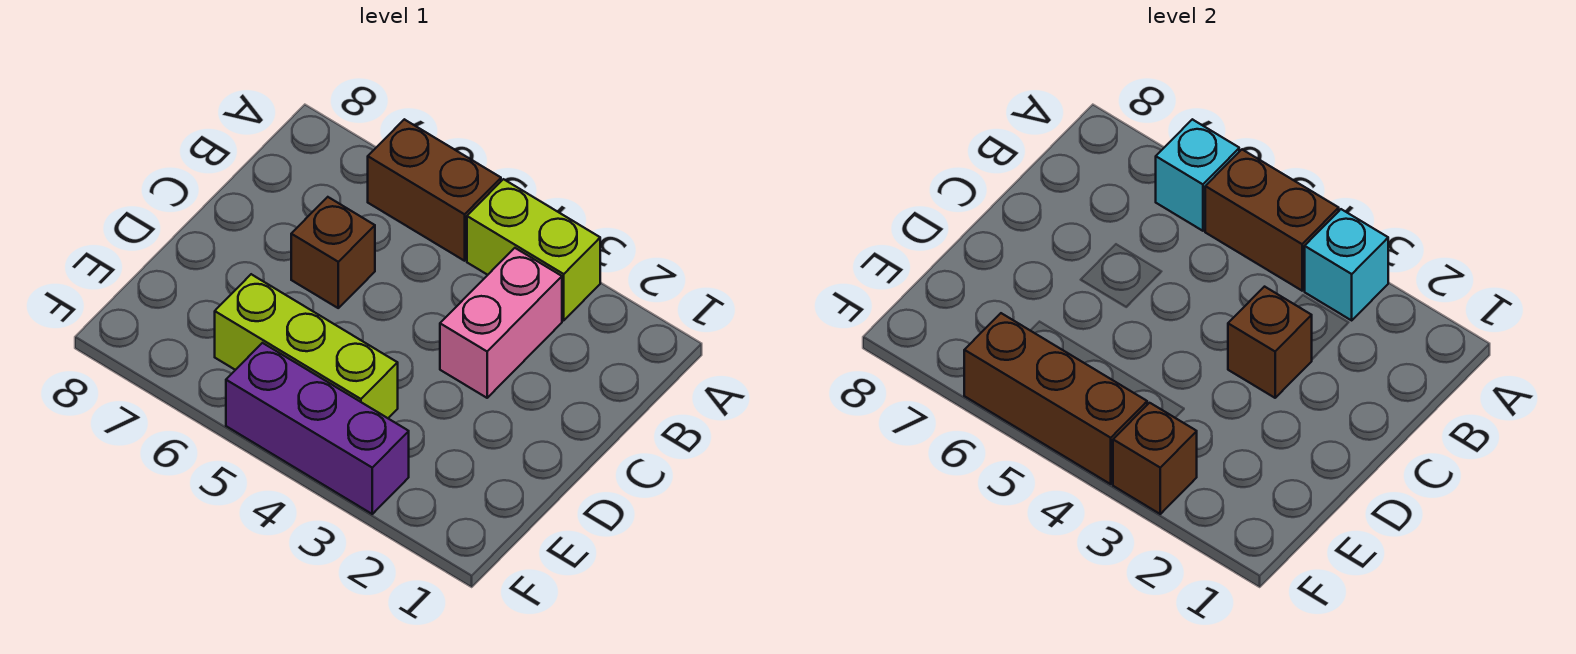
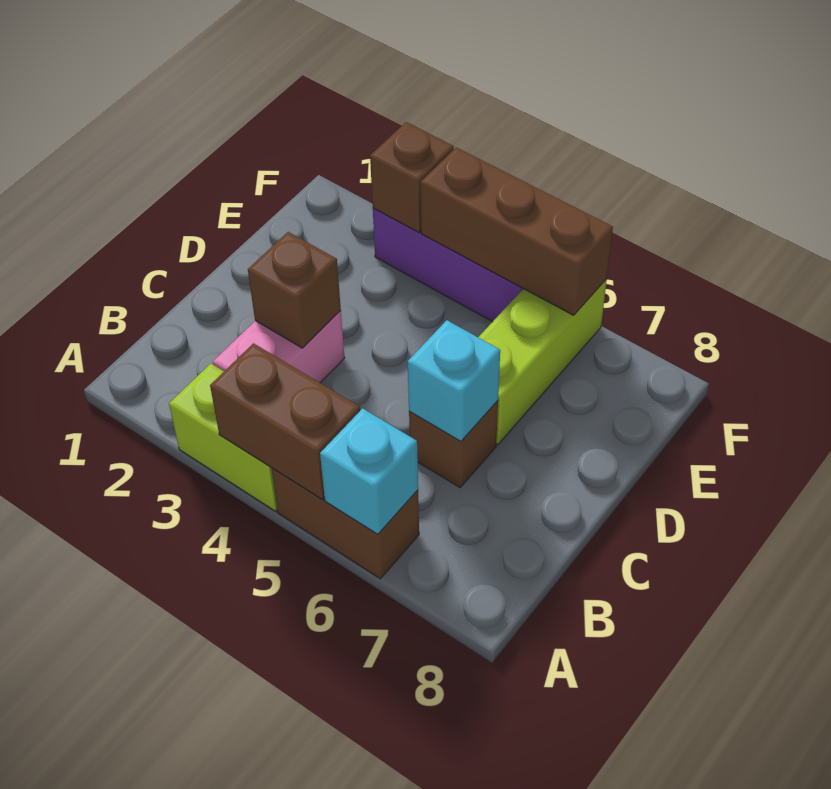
cyan brick A3 level 2 -> cyan brick C6 level 2
lime brick E4:E6 level 1 -> lime brick D6:F6 level 1

